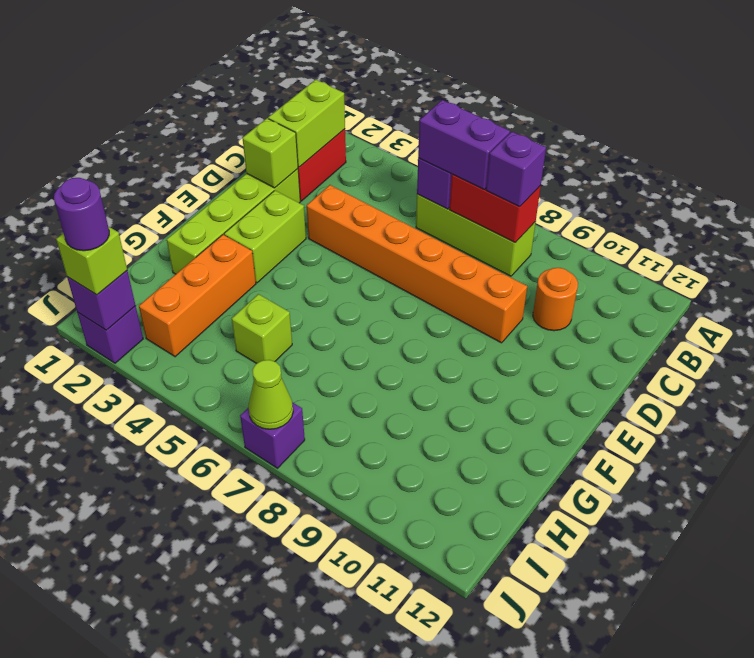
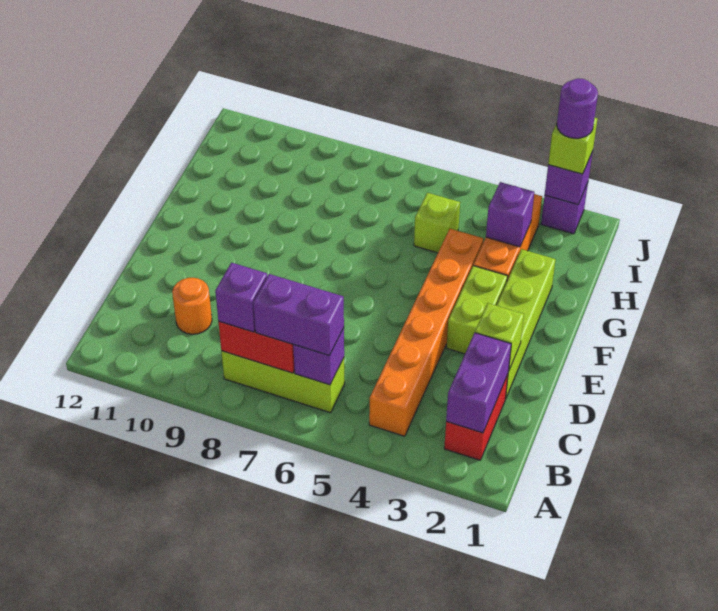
lime brick B2:C2 level 2 -> purple brick B2:C2 level 2
orange brick D4:D9 level 1 -> orange brick B4:G4 level 1
purple brick J7 level 1 -> purple brick H3 level 2
lime cone J7 level 2 -> none

